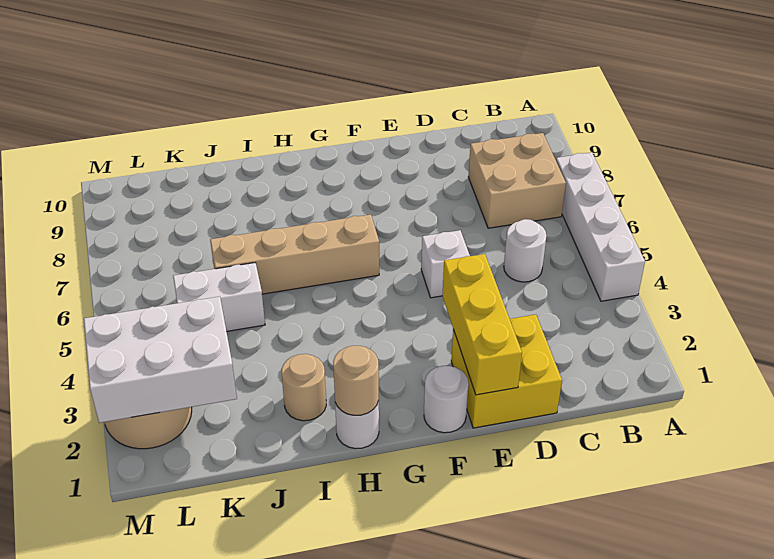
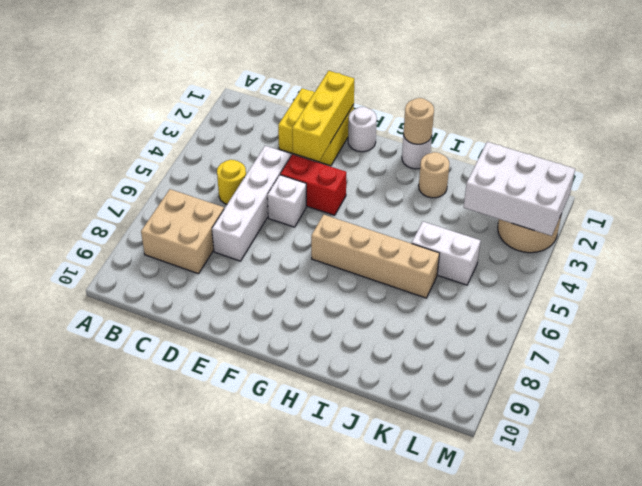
white brick A4:A7 level 1 -> white brick D4:D7 level 1
white round brick C5 level 1 -> yellow round brick C5 level 1
none -> red brick E4:F4 level 1

